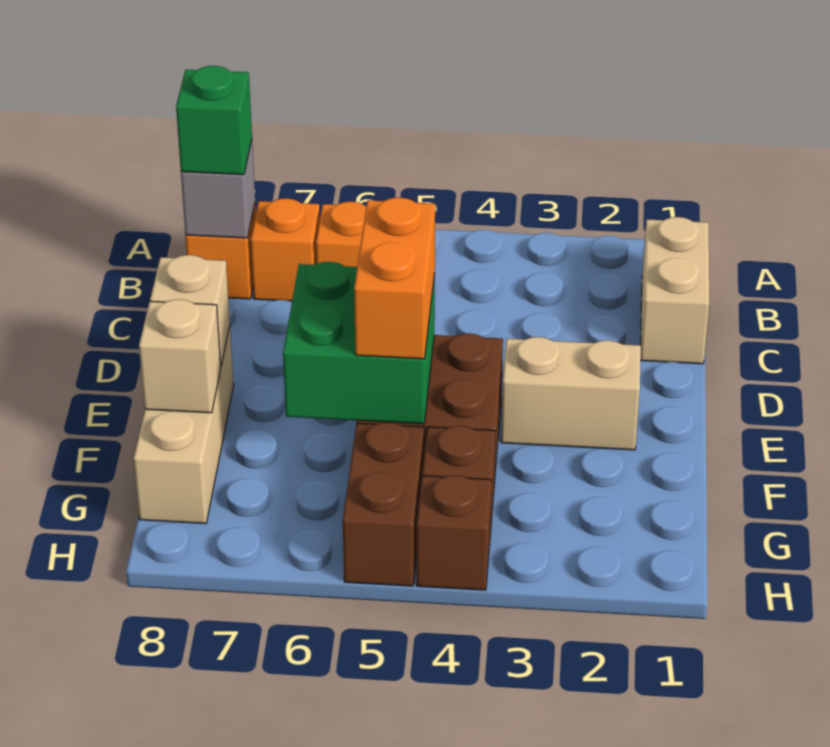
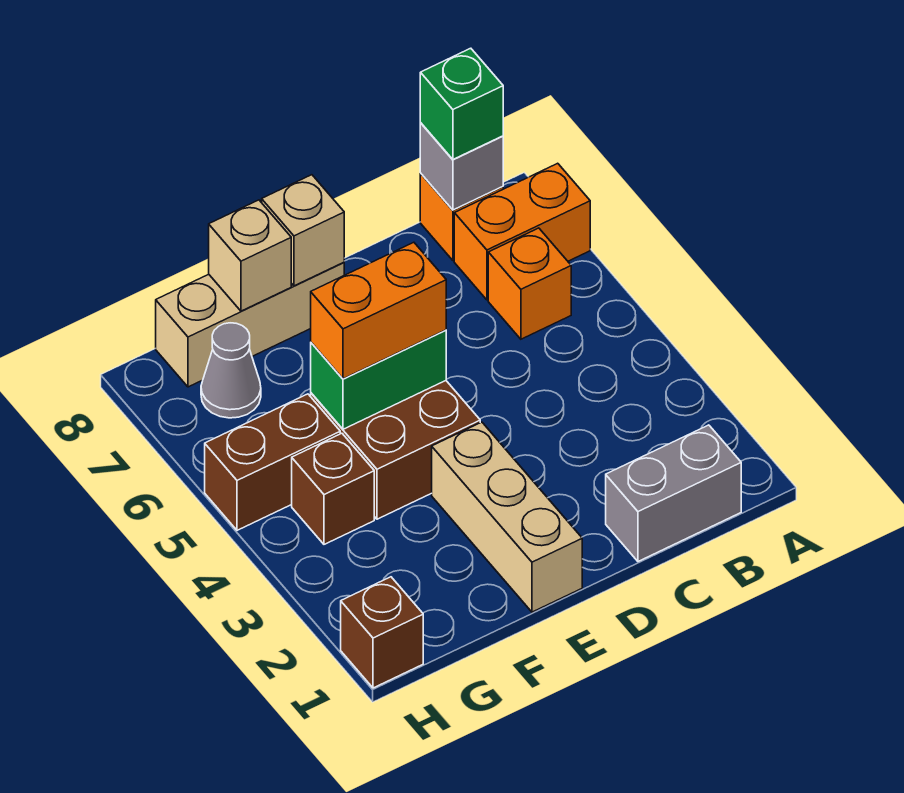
tan brick B1:C1 level 1 -> grey brick B1:C1 level 1
orange brick B7 level 1 -> orange brick A7:B7 level 1
tan brick E2:E3 level 1 -> tan brick E1:E3 level 1
green brick E5:F6 level 2 -> green brick E5:F5 level 2
none -> grey cone G7 level 1
brown brick H4 level 1 -> brown brick H1 level 1

